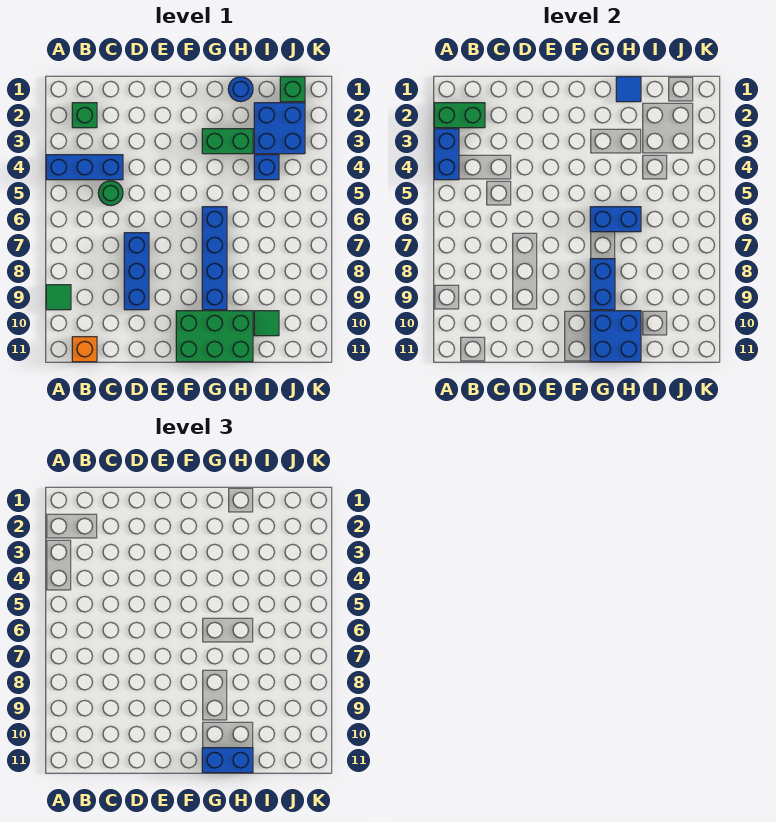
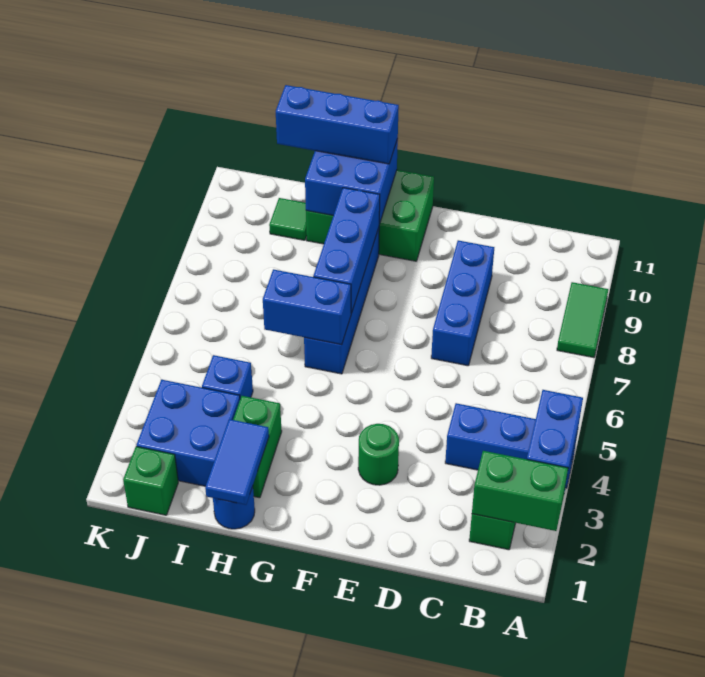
green tile A9 level 1 -> green tile A8:A9 level 1
orange brick B11 level 1 -> none
green round brick C5 level 1 -> green round brick E3 level 1
green brick G3:H3 level 1 -> green brick H2:H3 level 1
blue brick G8:G9 level 2 -> blue brick G7:G9 level 2
blue brick G11:H11 level 3 -> blue brick G11:I11 level 3
blue tile H1 level 2 -> blue tile H1:H2 level 2

